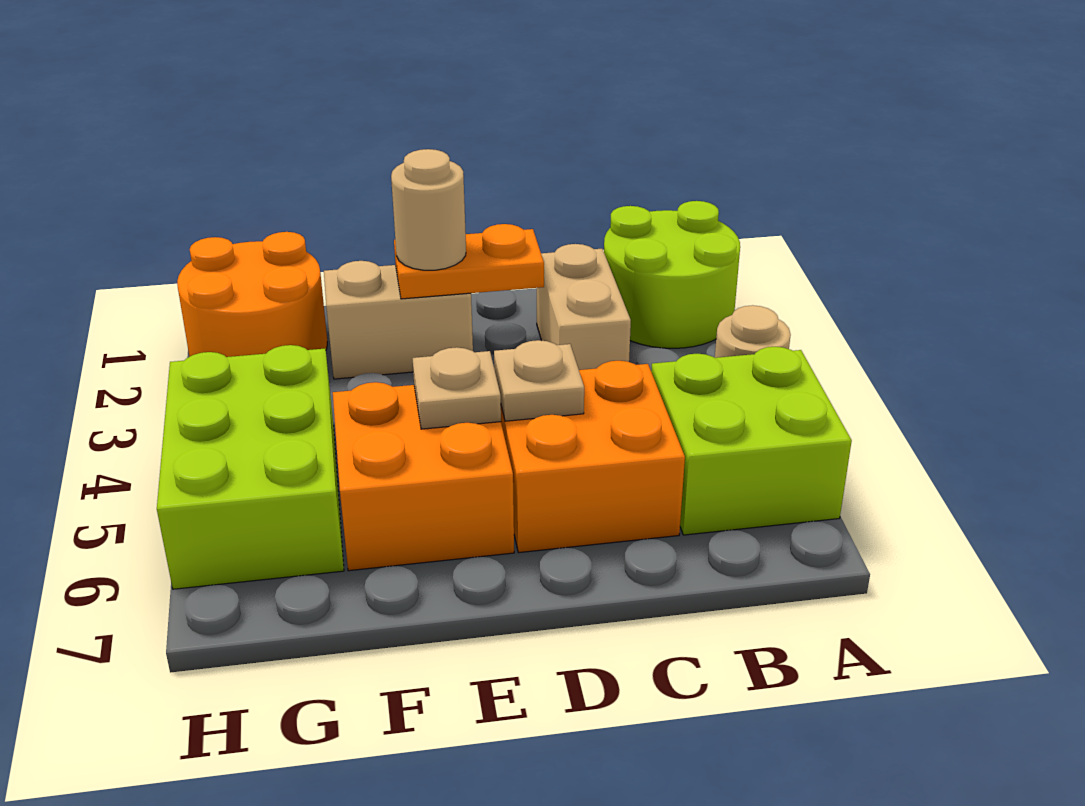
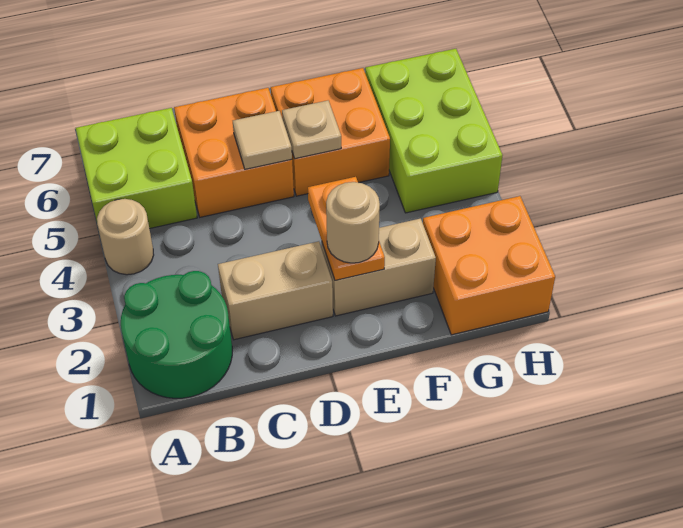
lime round brick A1:B2 level 1 -> green round brick A1:B2 level 1
tan brick C2:C3 level 1 -> tan brick C2:D2 level 1
orange plate D2:E2 level 2 -> orange plate E2:E3 level 2
tan plate D5 level 2 -> tan tile D5 level 2
orange round brick G1:H2 level 1 -> orange brick G1:H2 level 1

